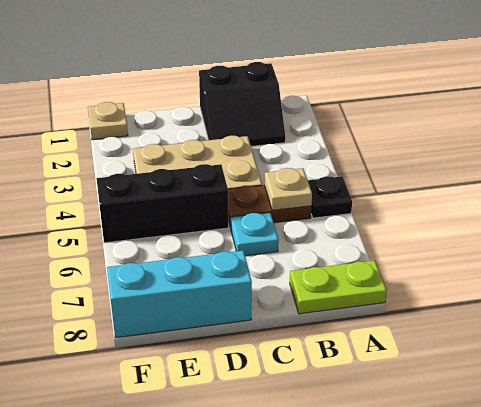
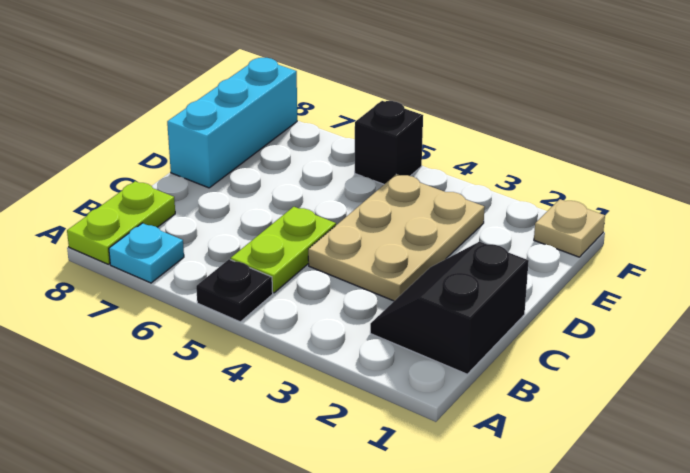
brown plate B5:C5 level 1 -> lime plate B5:C5 level 1
tan plate B5 level 2 -> none
cyan plate C6 level 1 -> cyan plate A7 level 1
black brick D5:F5 level 1 -> black brick F5 level 1

